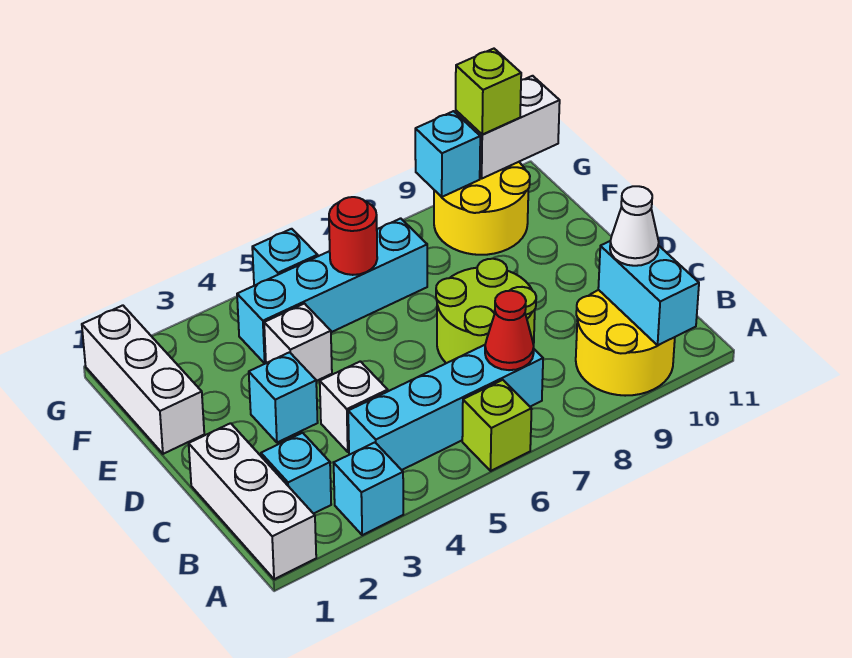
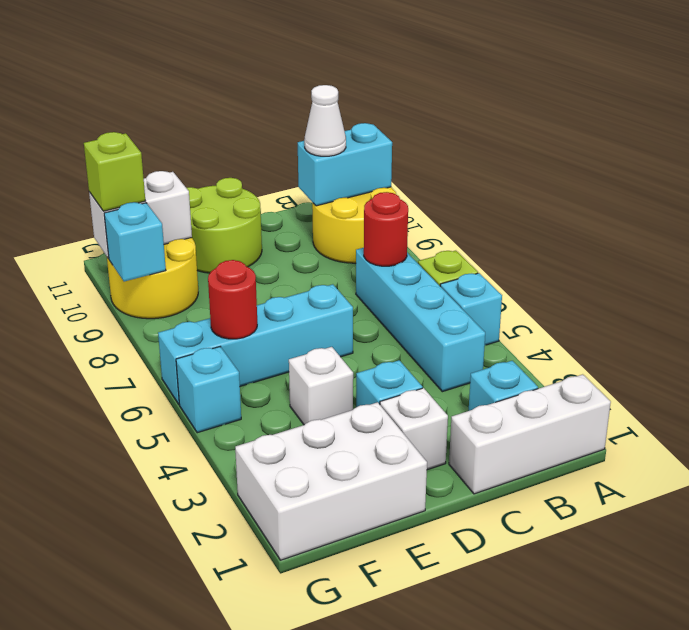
cyan brick A3 level 1 -> cyan brick A5 level 1
red cone B7 level 2 -> red round brick B7 level 2
white brick C4 level 1 -> white brick D2 level 1
lime round brick C7:D8 level 1 -> lime round brick D10:E11 level 1
white brick E1:G1 level 1 -> white brick E1:G2 level 1
cyan brick F4:F7 level 1 -> cyan brick D6:G6 level 1
white brick G10:G11 level 2 -> white brick F10:G10 level 2

